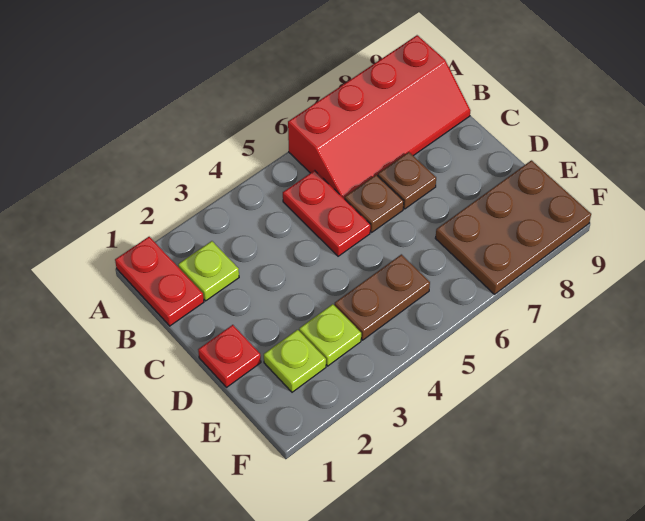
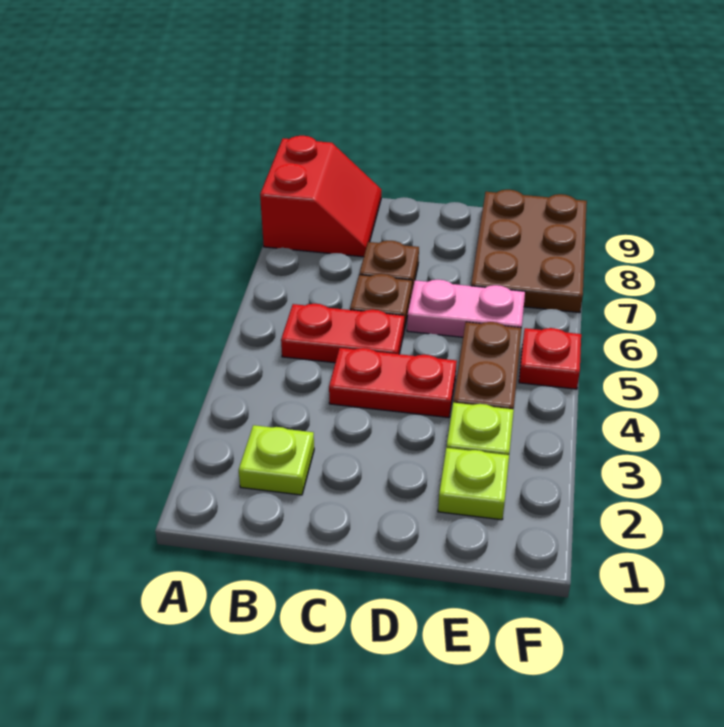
red plate A1:B1 level 1 -> red plate C4:D4 level 1
red slope A6:B9 level 1 top A -> red slope A8:B9 level 1 top A
red plate D1 level 1 -> red plate F5 level 1
none -> pink plate D6:E6 level 1

